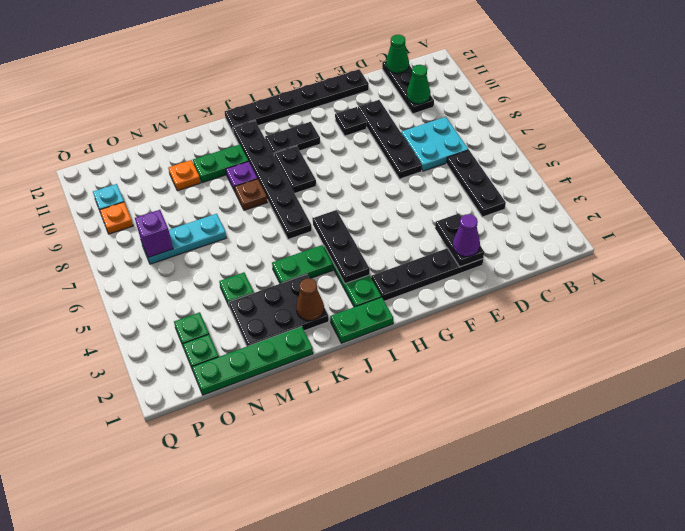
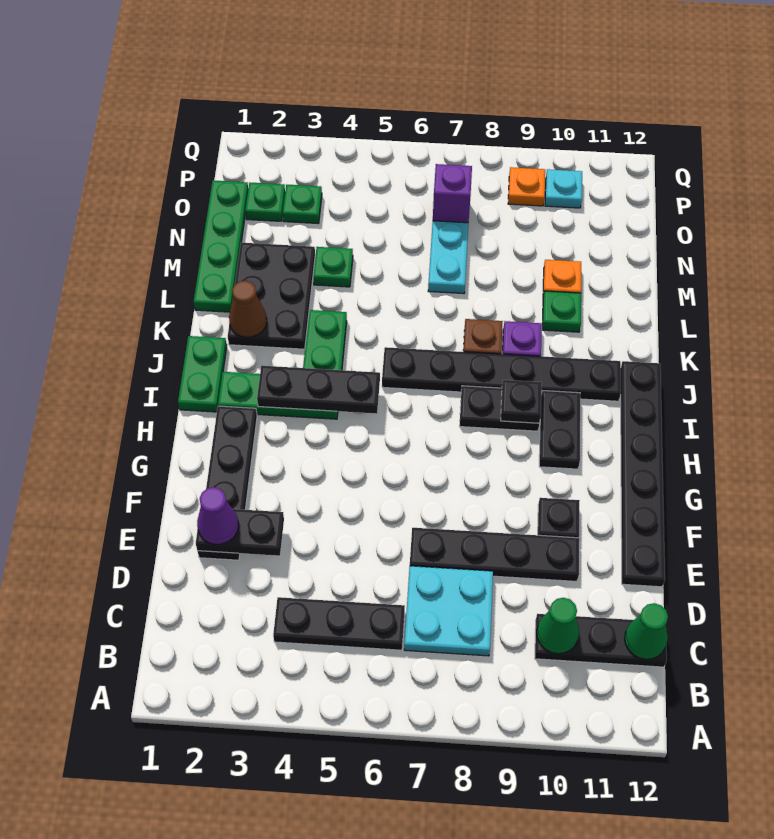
none -> black plate I9 level 2
green plate K10:L10 level 1 -> green plate L10 level 1

